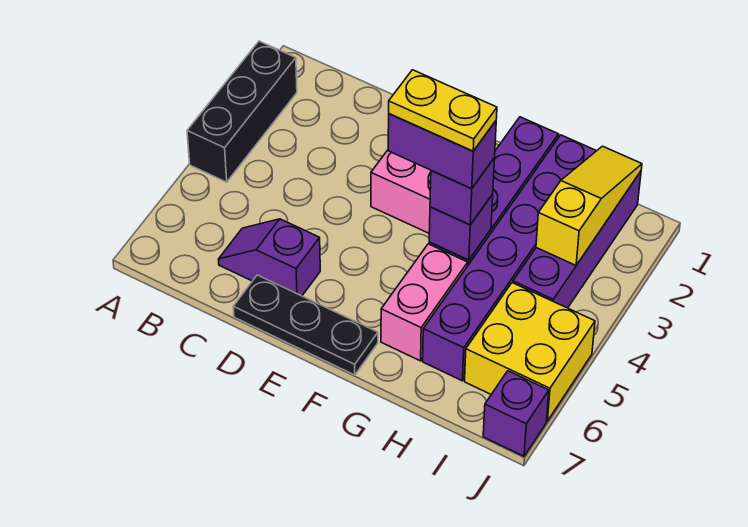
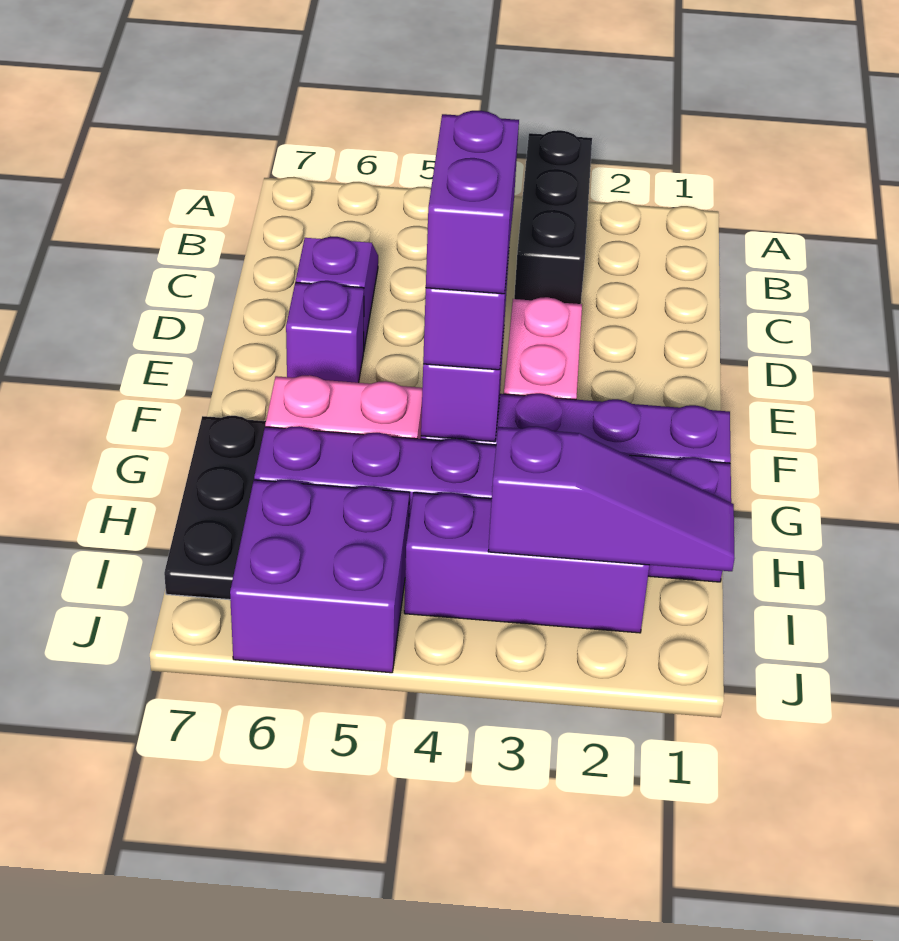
black brick A2:A4 level 1 -> black brick A3:C3 level 1
black plate D7:F7 level 1 -> black plate G7:I7 level 1
yellow plate F4:G4 level 5 -> none
purple brick I1:I4 level 1 -> purple brick I2:I4 level 1
yellow slope I1:I3 level 2 top 3 -> purple slope I1:I3 level 2 top 3
yellow brick I5:J6 level 1 -> purple brick I5:J6 level 1
purple brick J7 level 1 -> purple brick E6 level 1

